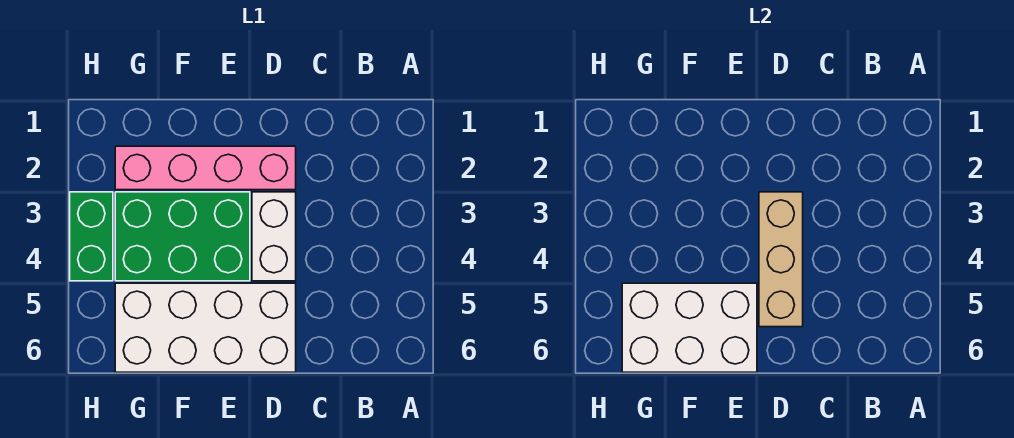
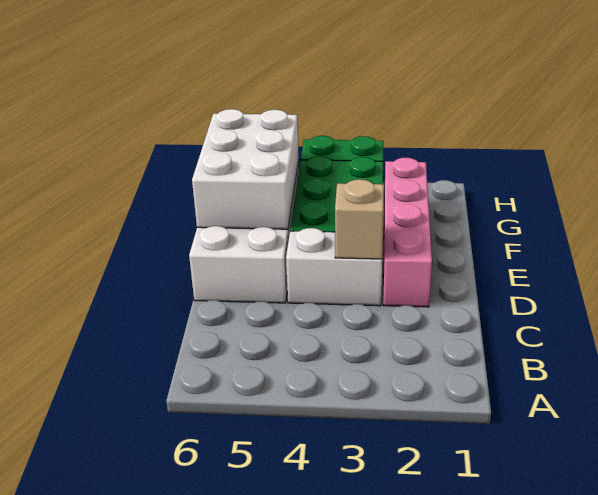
tan brick D3:D5 level 2 -> tan brick D3 level 2

